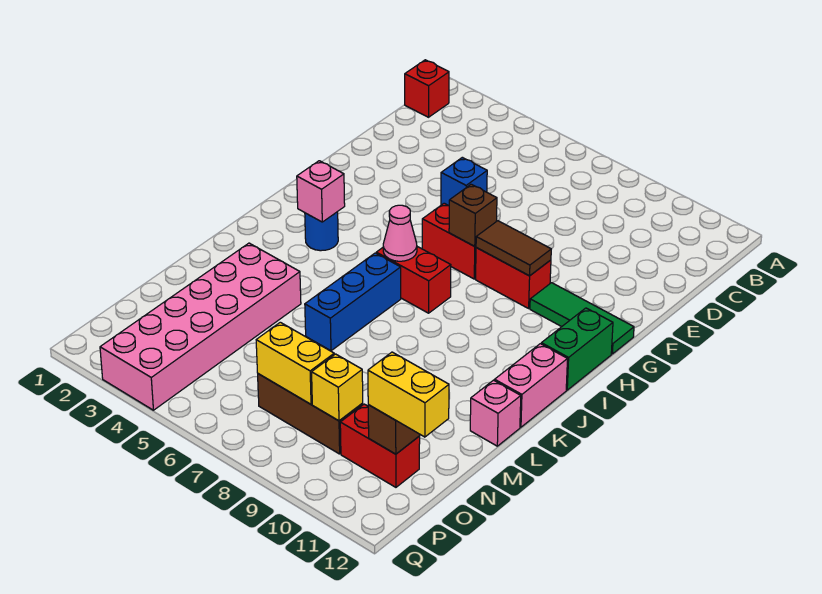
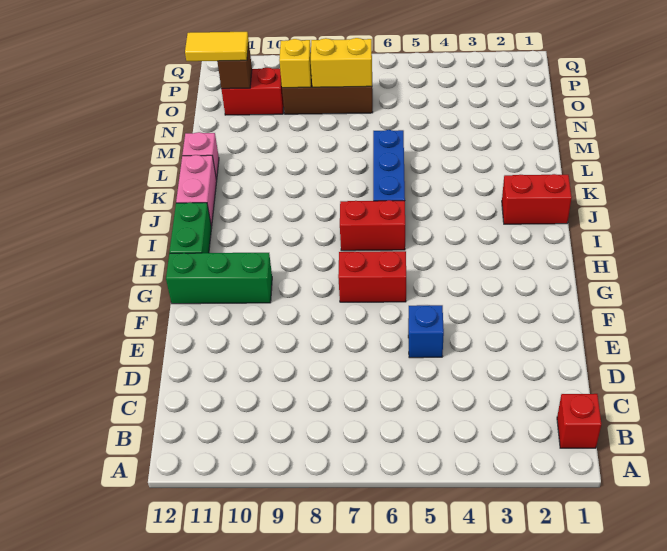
brown brick G7 level 2 -> none
red brick G8:G9 level 1 -> red brick J1:J2 level 1
brown tile G8:G9 level 2 -> none
green tile G10:G12 level 1 -> green brick G10:G12 level 1
blue round brick I3 level 1 -> none
pink brick I3 level 2 -> none
pink cone I6 level 2 -> none
pink brick L3:Q4 level 1 -> none
yellow brick O11:O12 level 3 -> yellow tile O11:O12 level 3

